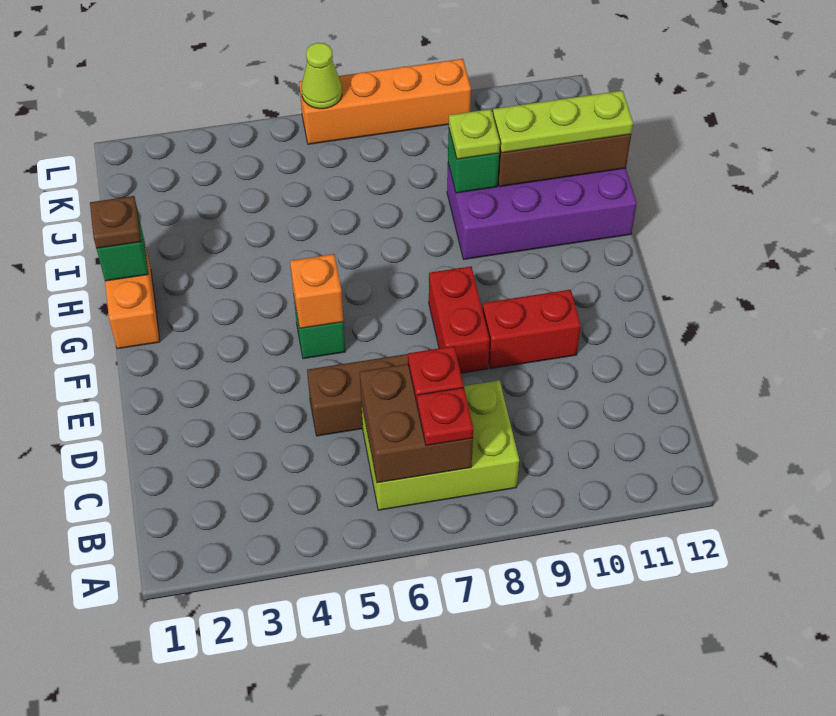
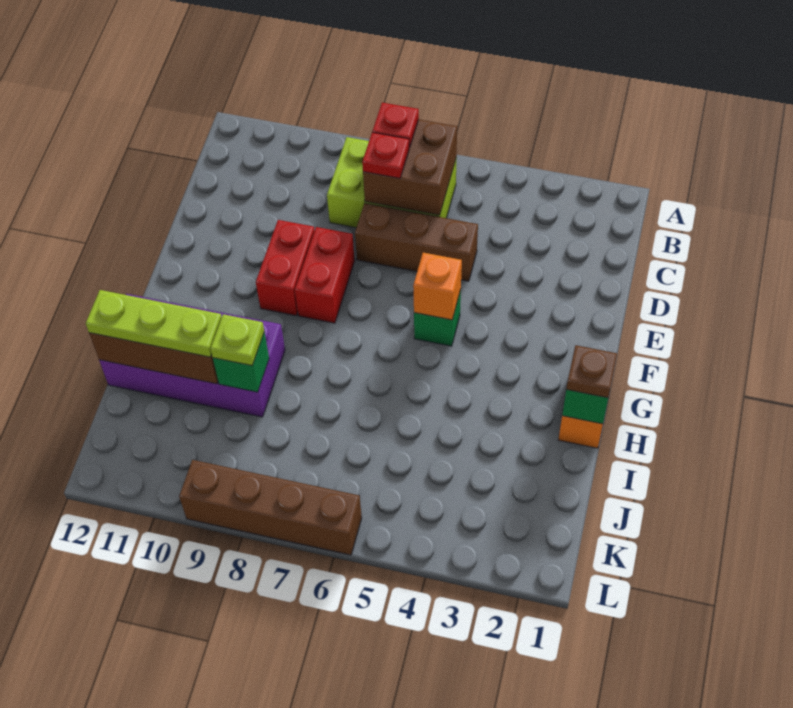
red brick E9:E10 level 1 -> red brick E9:F9 level 1
orange brick L6:L9 level 1 -> brown brick L6:L9 level 1
lime cone L6 level 2 -> none

